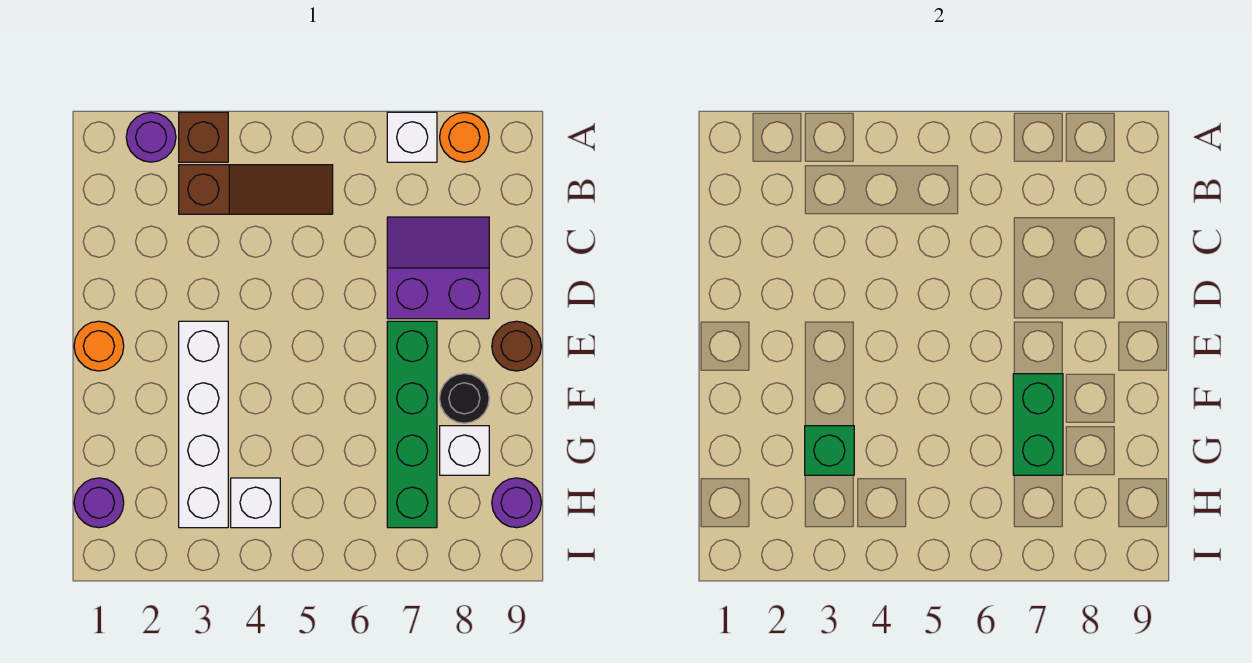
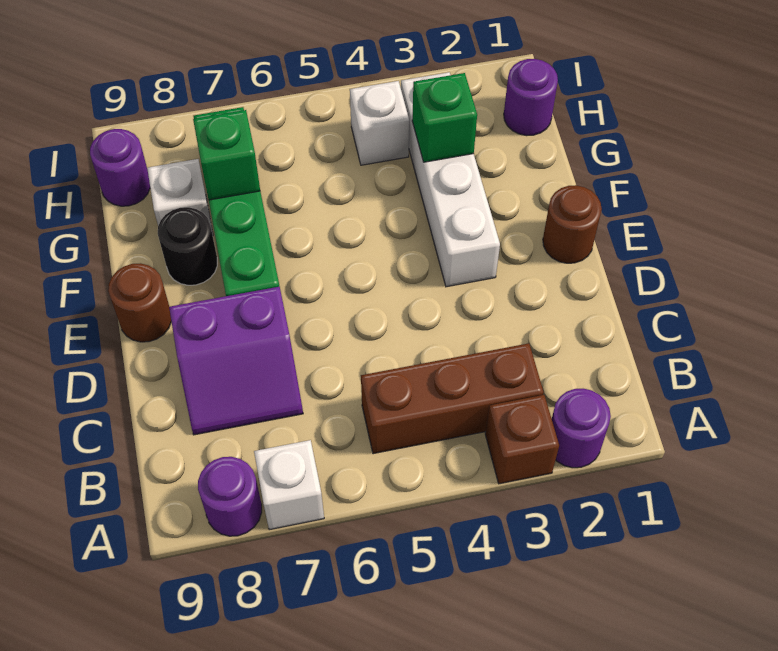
orange round brick A8 level 1 -> purple round brick A8 level 1
brown slope B3:B5 level 1 top 3 -> brown brick B3:B5 level 1
orange round brick E1 level 1 -> brown round brick E1 level 1
green brick F7:G7 level 2 -> green brick G7 level 2

